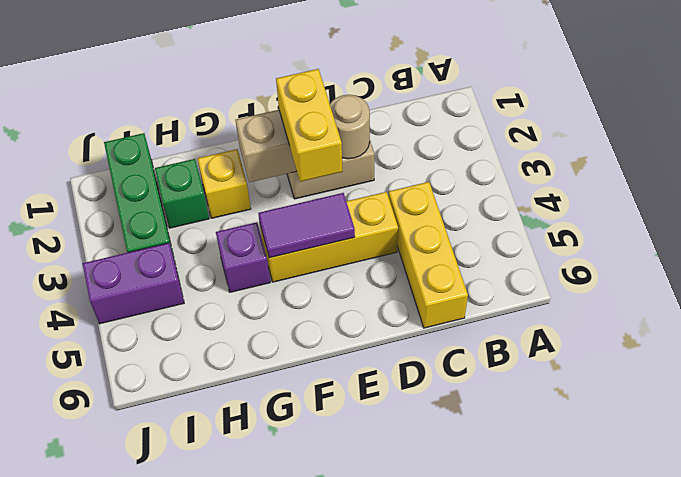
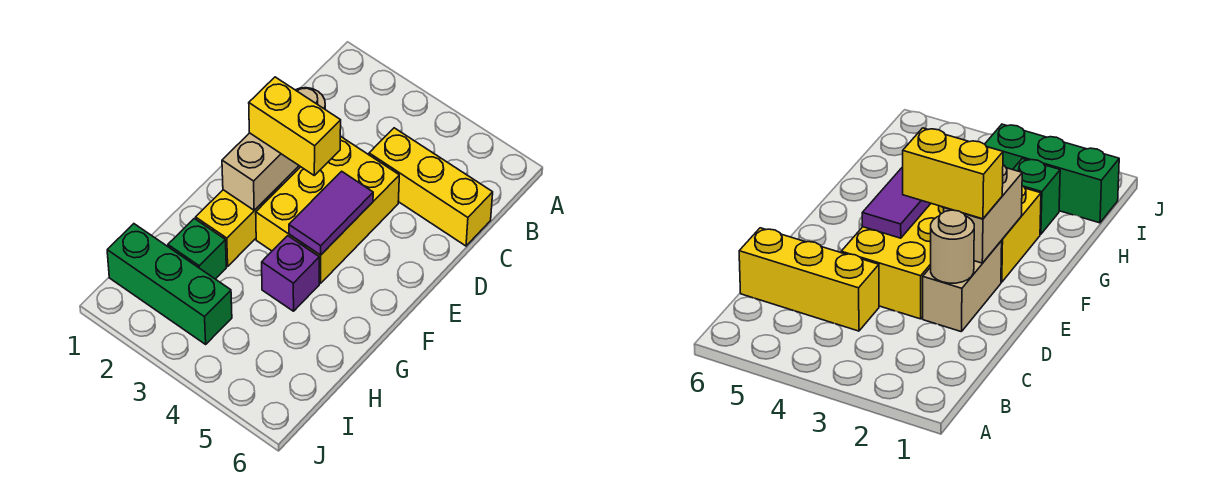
yellow brick D4:F4 level 1 -> yellow brick D3:F4 level 1
yellow brick G2 level 1 -> yellow brick F2:G2 level 1
purple brick I4:J4 level 1 -> none

